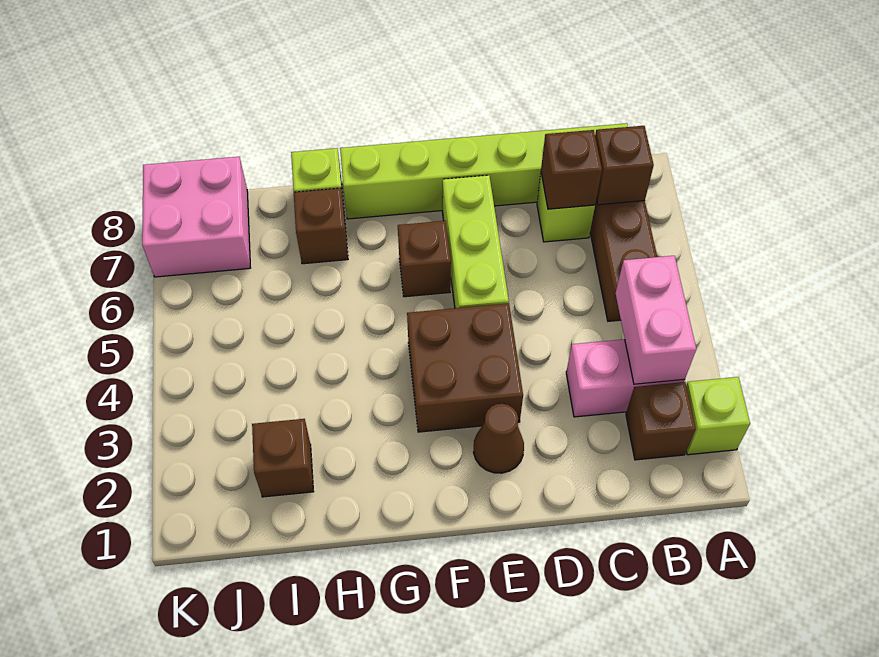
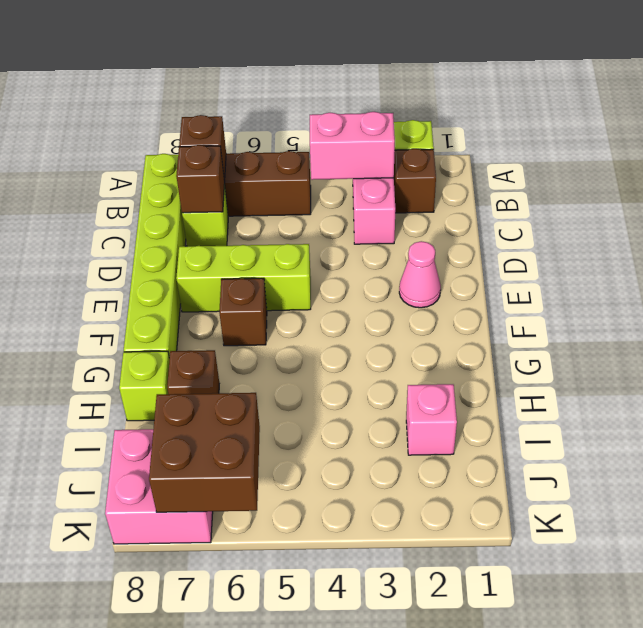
brown cone E2 level 1 -> pink cone E2 level 1
brown brick E3:F4 level 1 -> brown brick J6:K7 level 2
brown brick I2 level 1 -> pink brick I2 level 1

